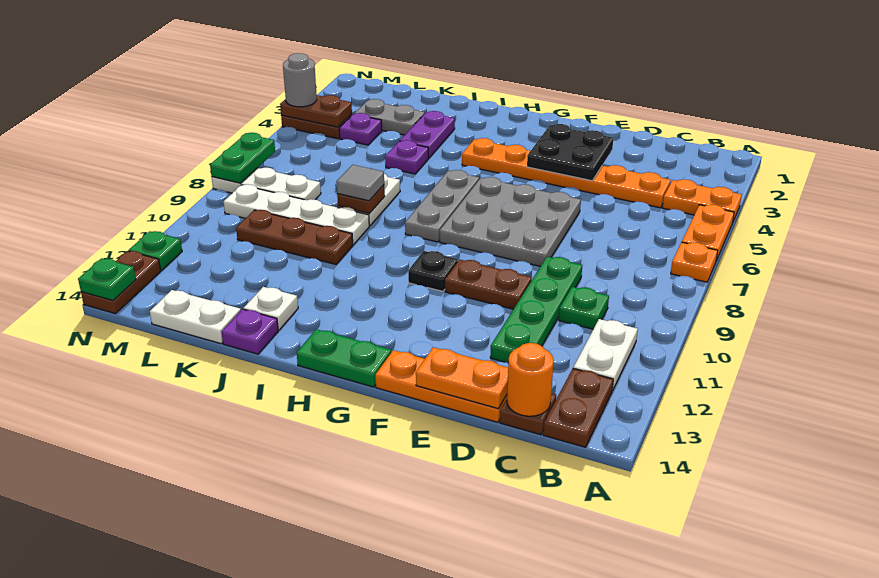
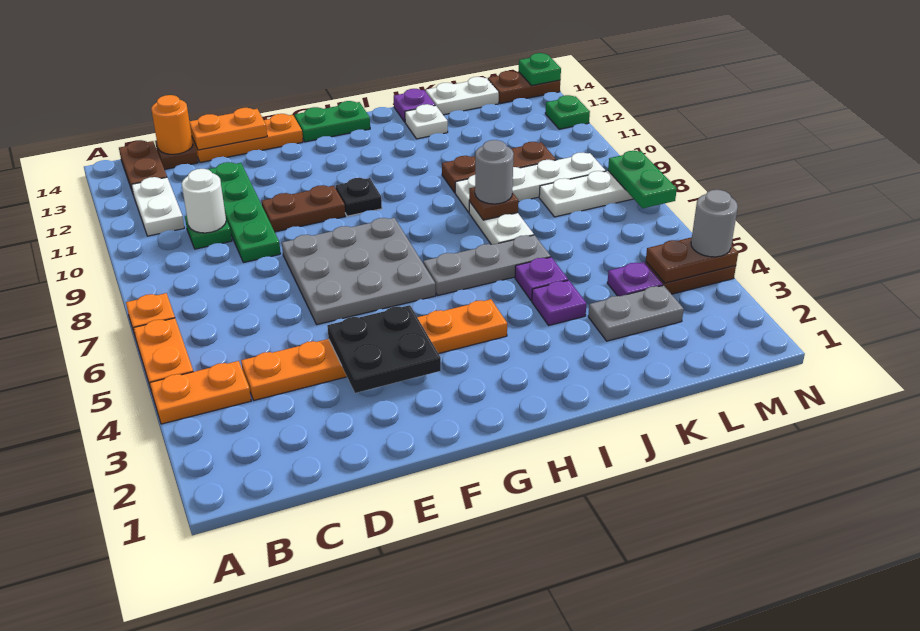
none -> white round brick C10 level 2
grey plate H6:H8 level 1 -> grey plate H6:J6 level 1
purple plate J3:J4 level 1 -> purple plate J4 level 1
grey tile J8 level 3 -> grey round brick J8 level 3
brown plate N13:N14 level 1 -> brown plate M14:N14 level 1

